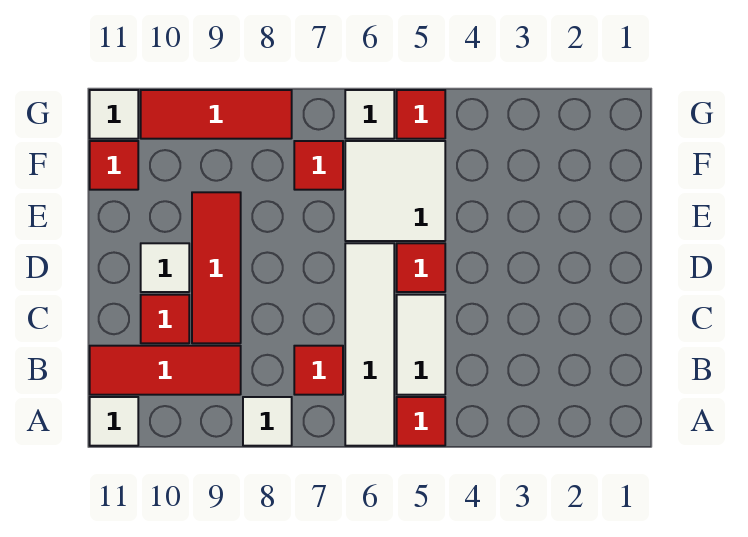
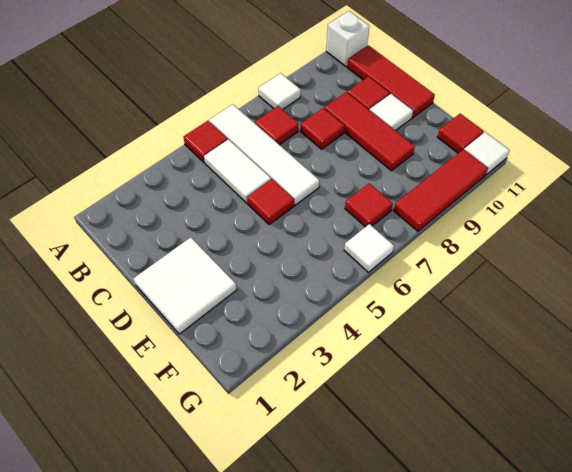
white tile A11 level 1 -> white brick A11 level 1
red tile B9:B11 level 1 -> red tile B11:D11 level 1
white tile E5:F6 level 1 -> white tile D1:E2 level 1
red tile G5 level 1 -> red tile C8 level 1

